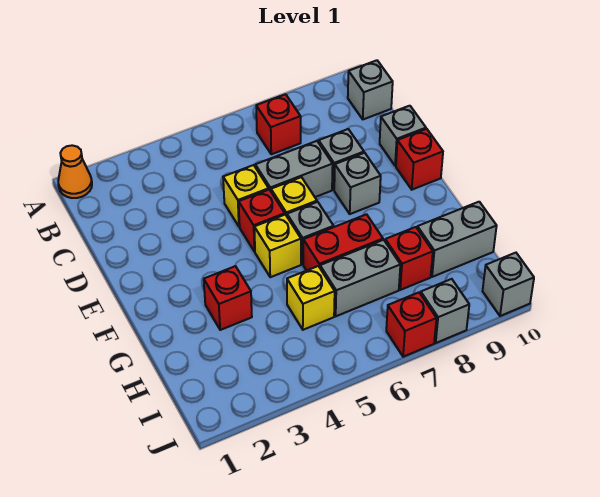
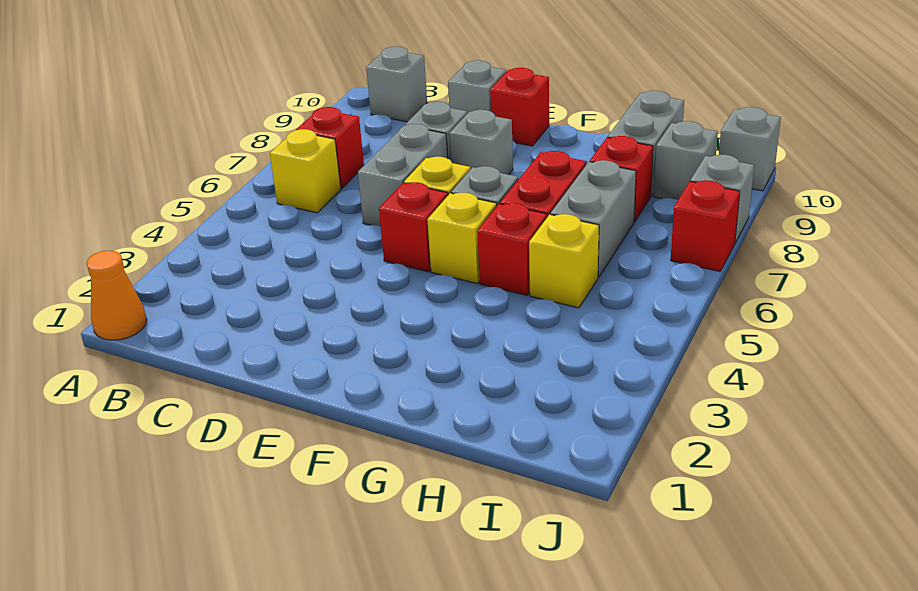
yellow brick D5 level 1 -> yellow brick B6 level 1
red brick G3 level 1 -> red brick G5 level 1
none -> grey brick I9 level 1

